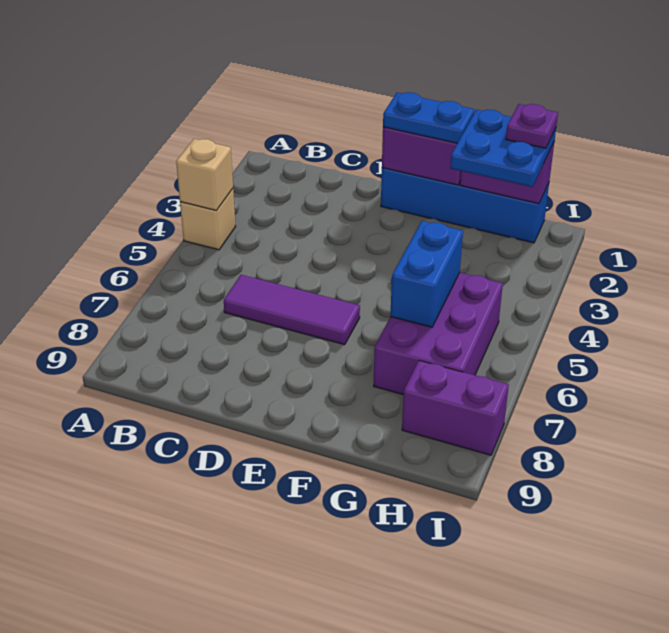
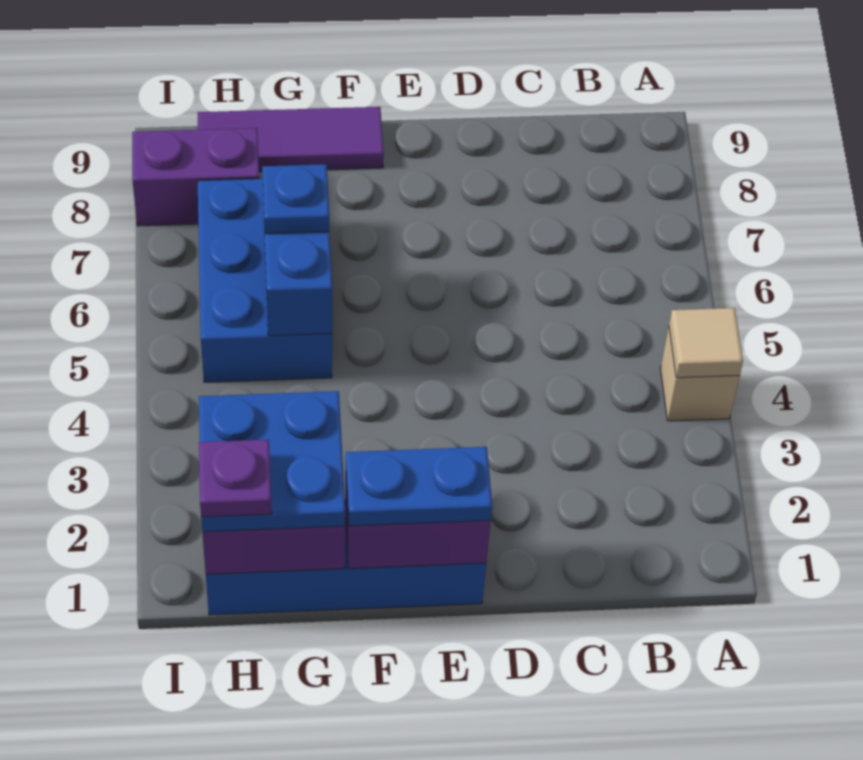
tan brick A4 level 2 -> tan tile A4 level 2
purple tile C6:E6 level 1 -> purple tile F9:H9 level 1
purple brick G5:H7 level 1 -> blue brick G5:H7 level 1
none -> blue plate G6 level 3

